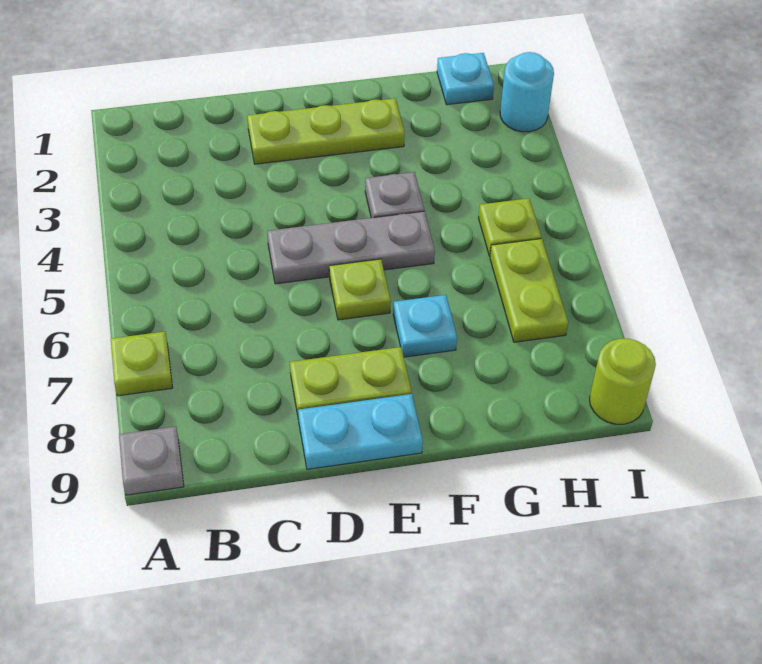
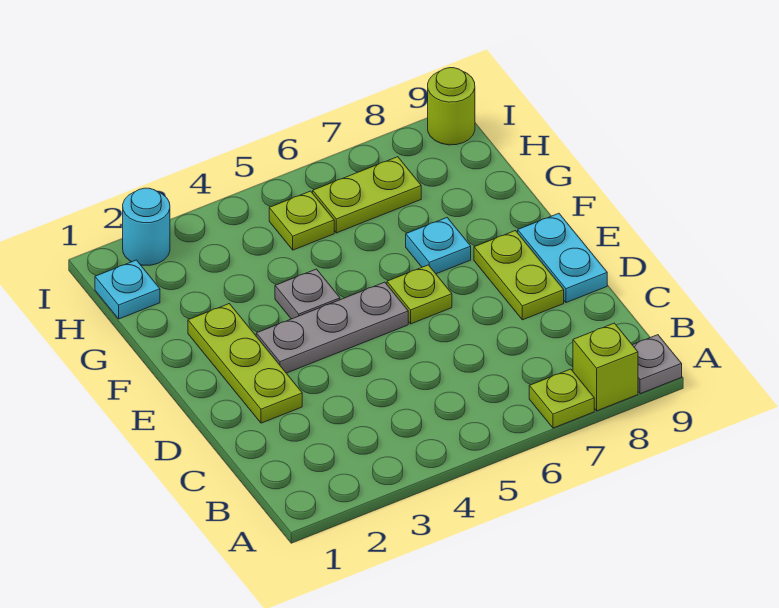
none -> lime brick A8 level 1
grey plate D5:F5 level 1 -> grey plate E3:E5 level 1

